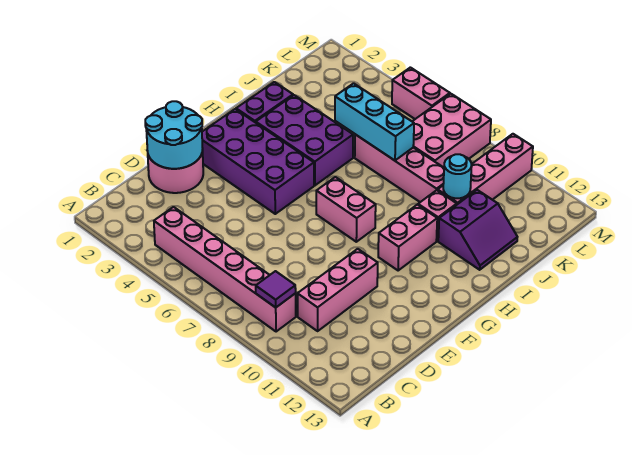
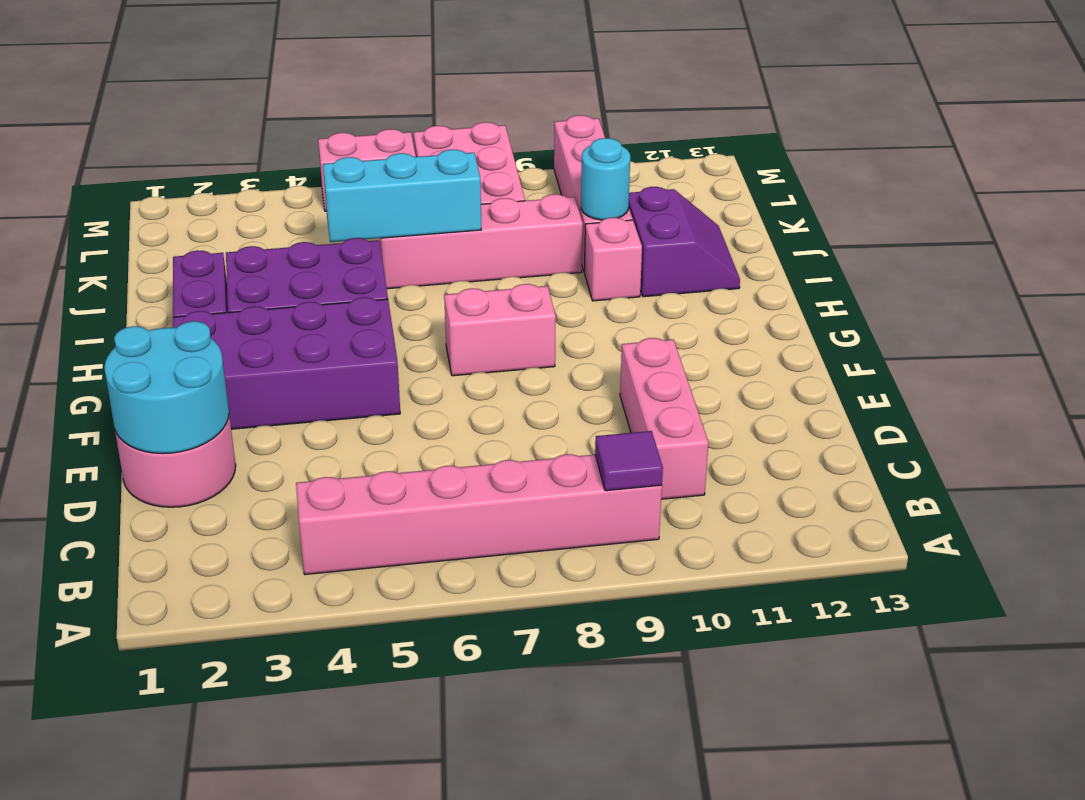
pink brick G10:H10 level 1 -> none

